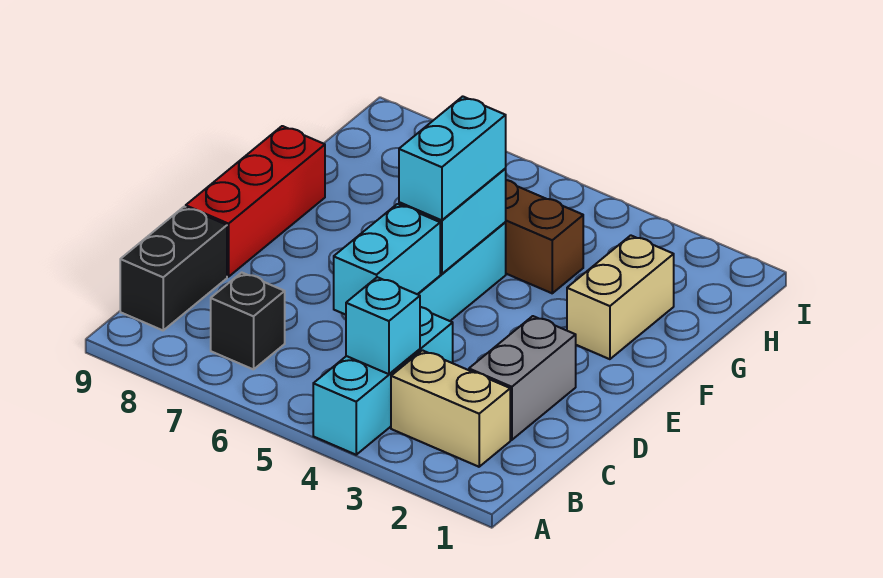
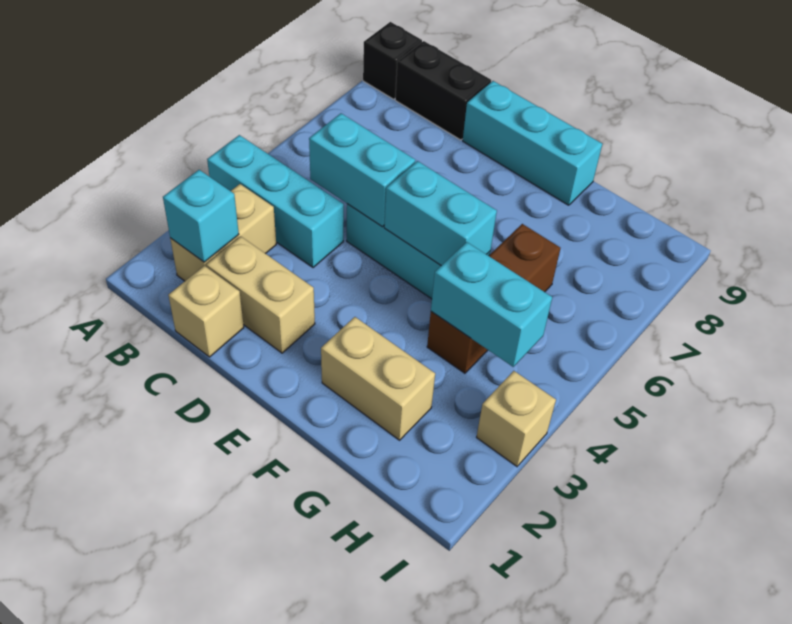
cyan brick B4 level 2 -> cyan brick B2 level 2
black brick B7 level 1 -> black brick A9 level 1
none -> tan brick C1 level 1
grey brick C2:D2 level 1 -> tan brick C2:D2 level 1
red brick D9:F9 level 1 -> cyan brick D9:F9 level 1
cyan brick E5:F5 level 3 -> cyan brick G4:H4 level 2
none -> tan brick I3 level 1

